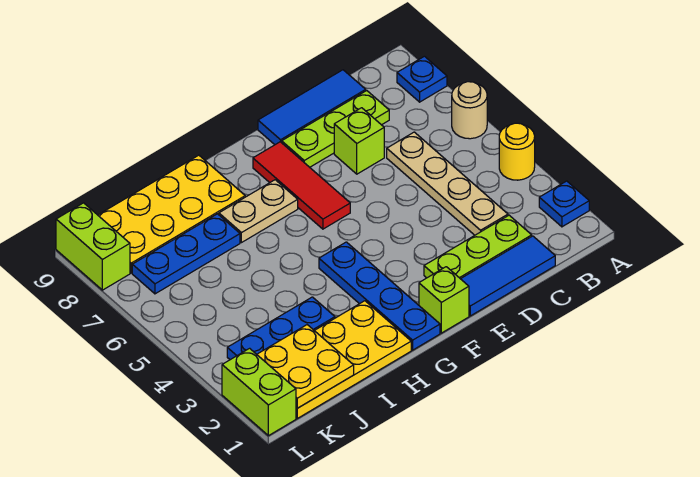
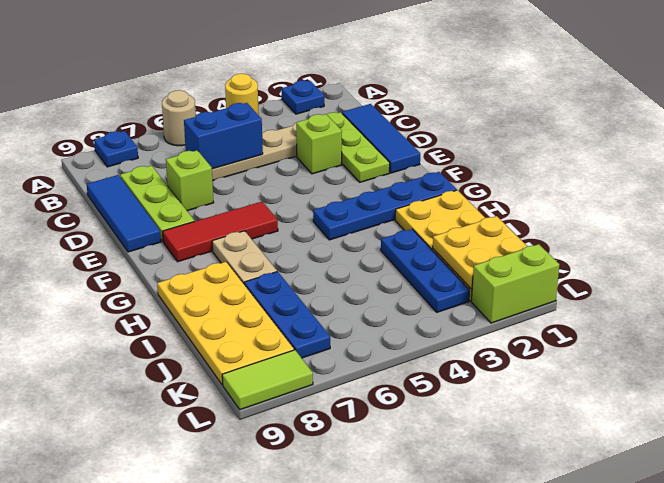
none -> blue brick C5:C6 level 2
lime brick F1 level 1 -> lime brick D3 level 1
lime brick L8:L9 level 1 -> lime tile L8:L9 level 1

